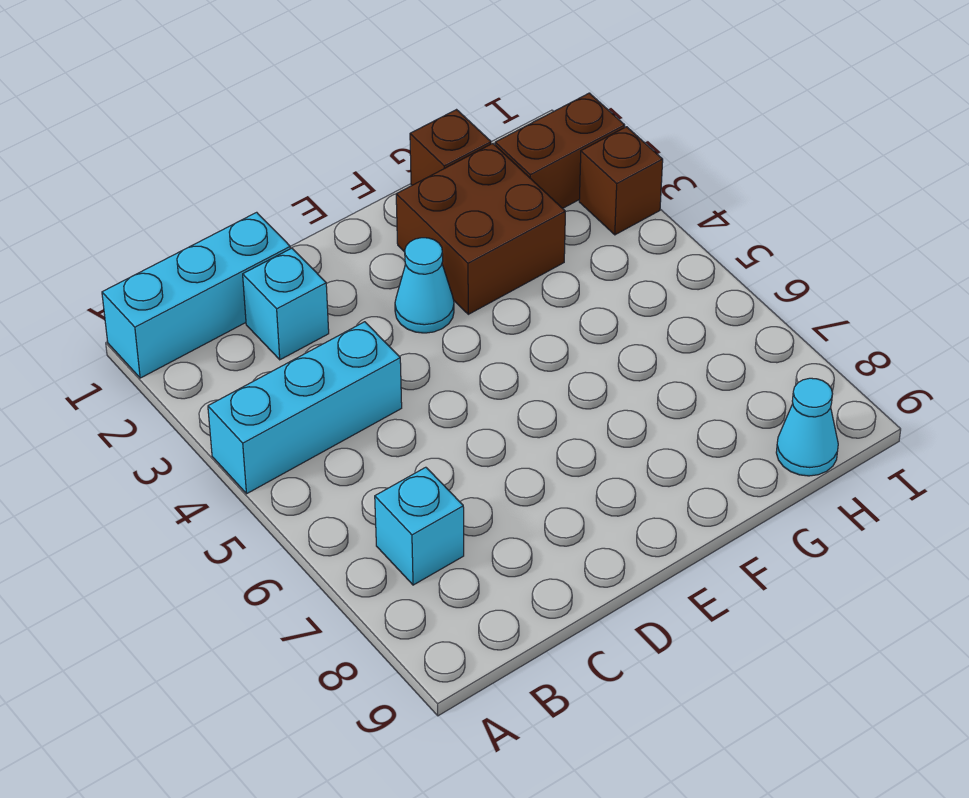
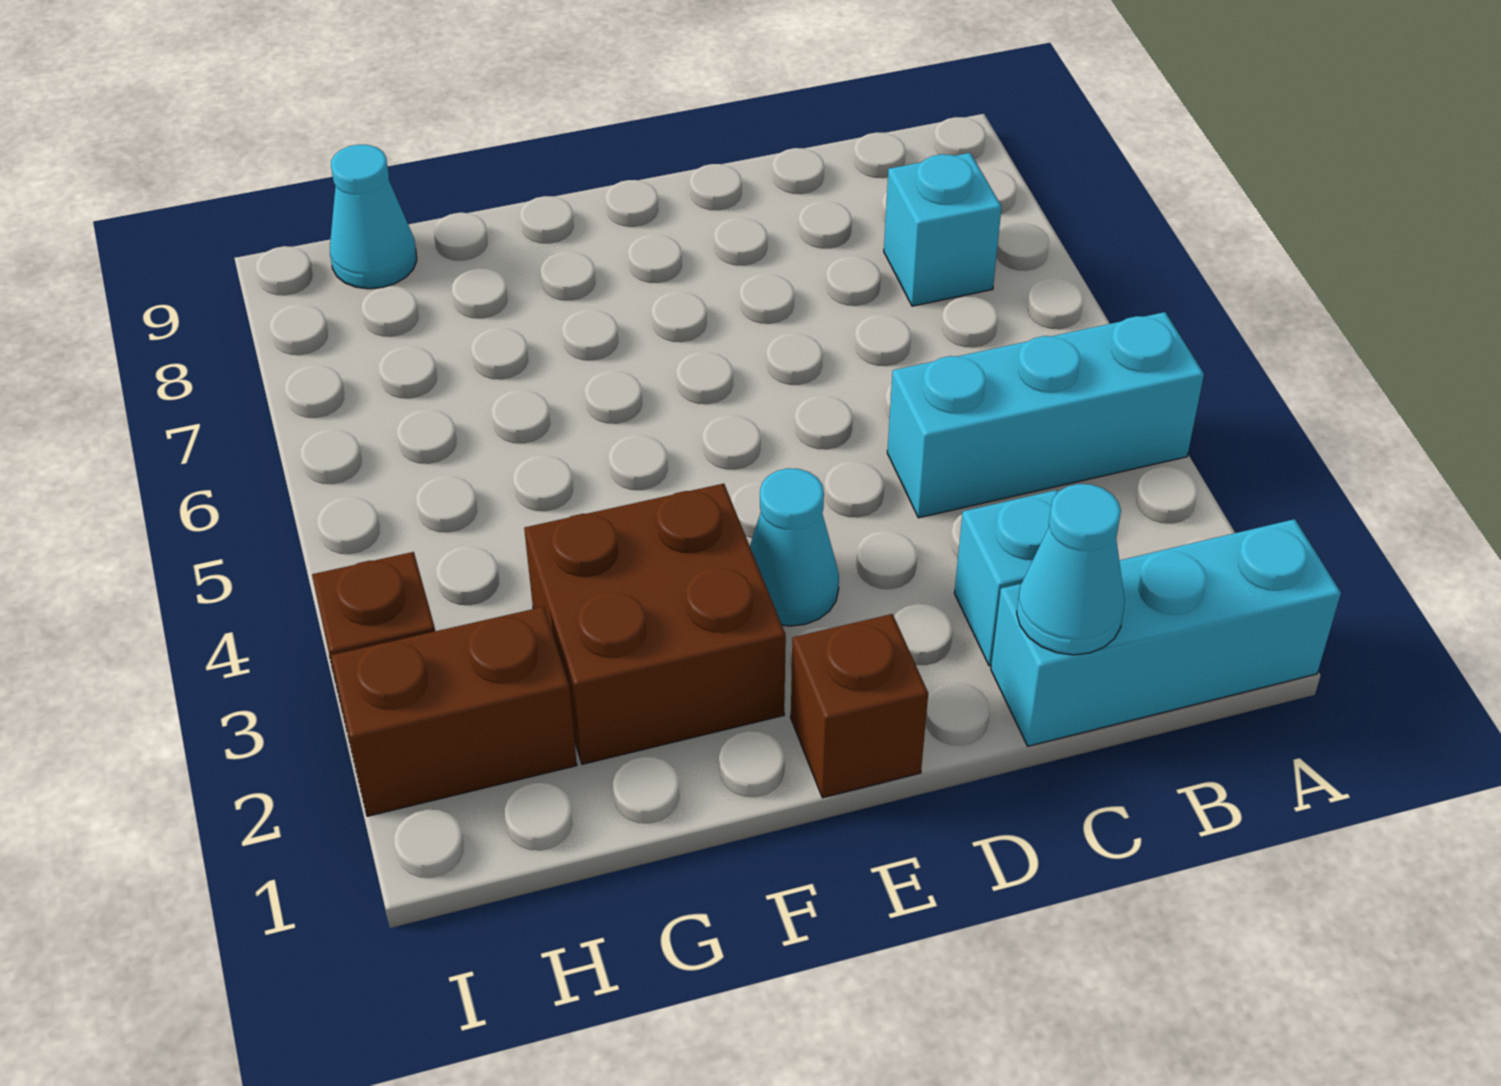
none -> cyan cone C1 level 2
brown brick G1 level 1 -> brown brick E1 level 1

